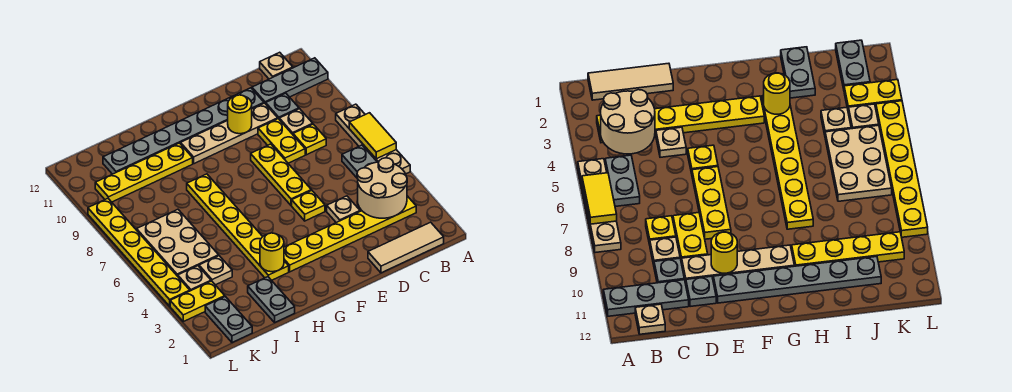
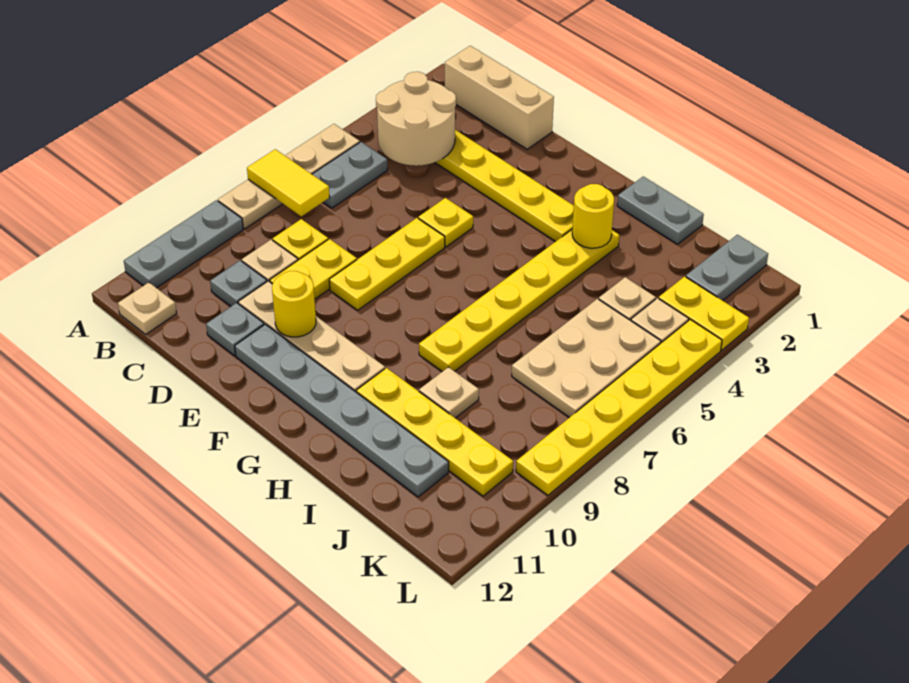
yellow tile A6:A7 level 2 -> yellow tile A7:B7 level 2
grey plate A11:C11 level 1 -> grey plate A9:A11 level 1
tan tile B1:D1 level 1 -> tan brick B1:D1 level 1
tan plate D4 level 1 -> tan plate I9 level 1
grey plate I1:I2 level 1 -> grey plate H1:I1 level 1

